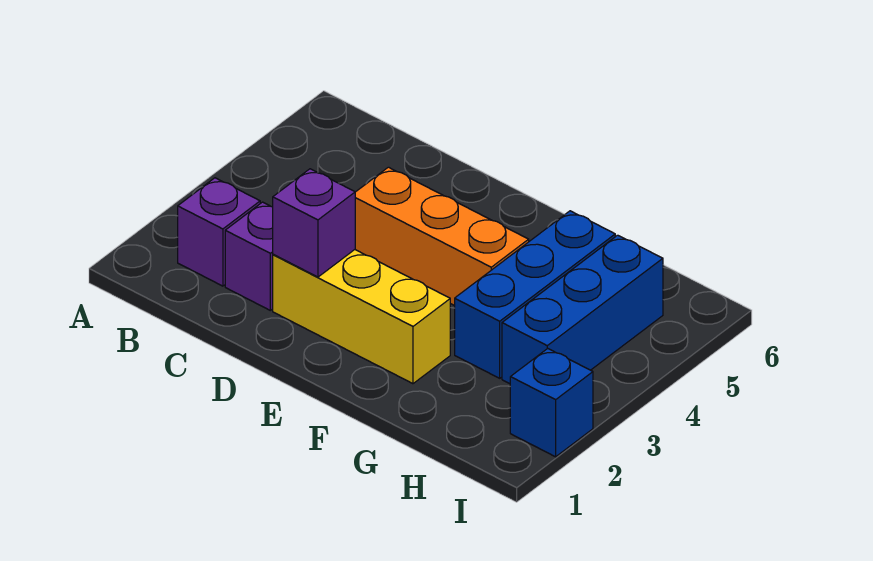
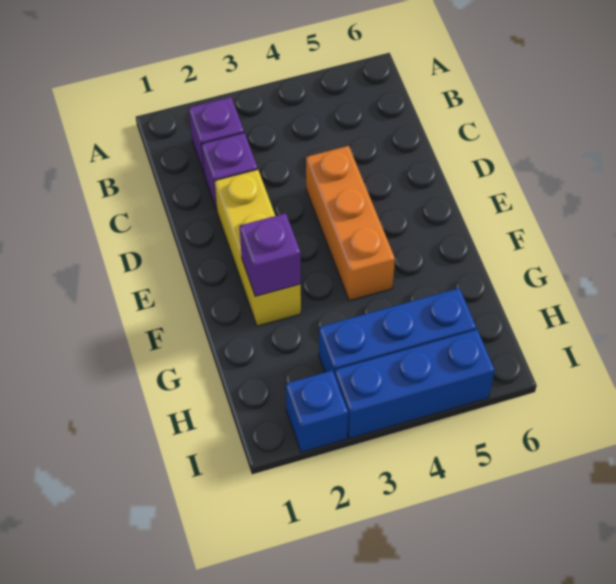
purple brick D2 level 2 -> purple brick F2 level 2
blue brick G3:G5 level 1 -> blue brick I3:I5 level 1

